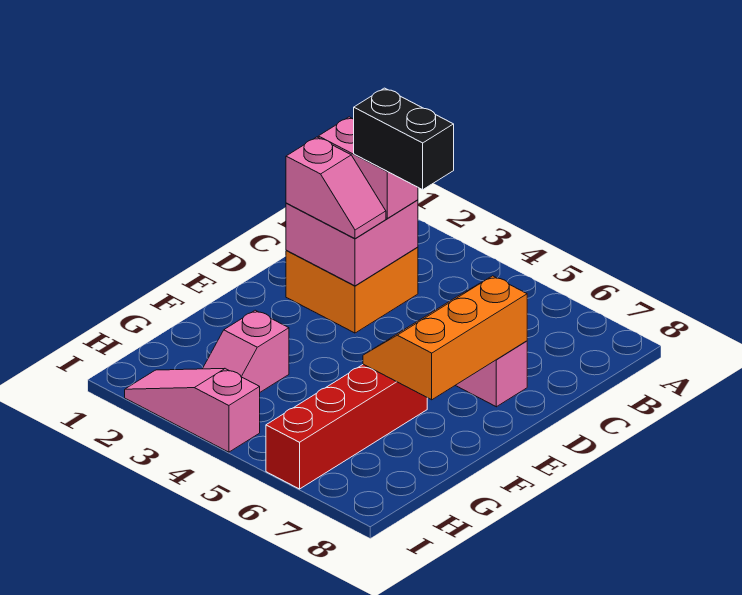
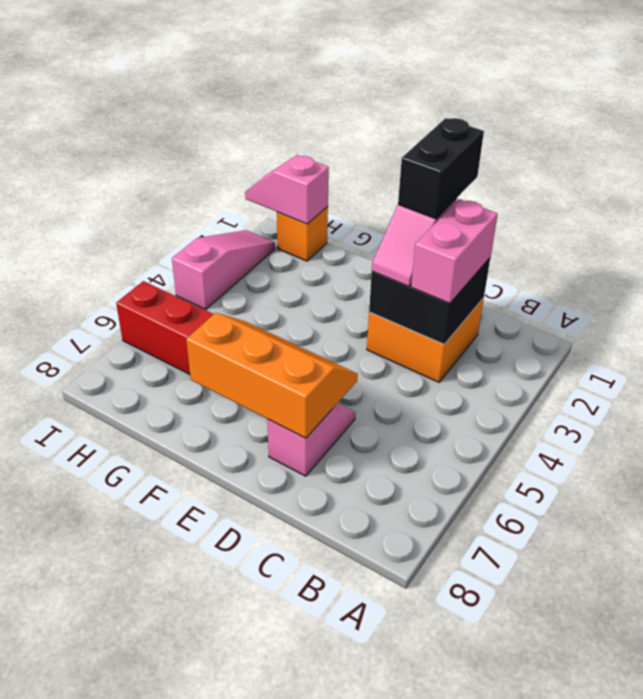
pink brick C2:D3 level 2 -> black brick C2:D3 level 2
black brick C3:C4 level 4 -> black brick D1:D2 level 4
pink slope G3:H3 level 1 top G -> pink slope H1:I1 level 2 top H
none -> orange brick H1 level 1

